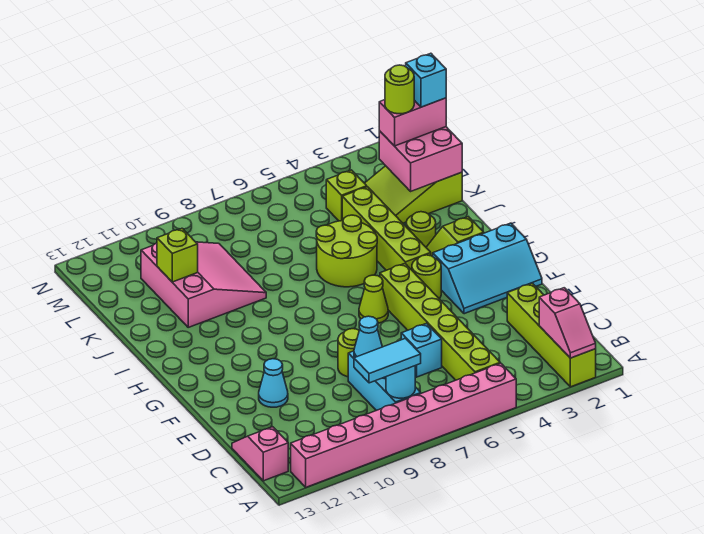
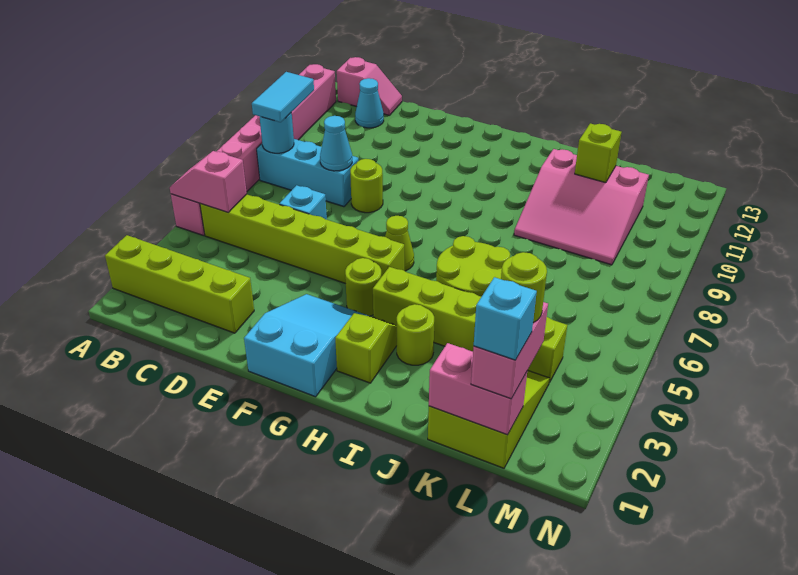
pink slope A2:B2 level 2 top B -> pink slope A5:B5 level 2 top B
cyan cone E11 level 1 -> cyan cone C12 level 1
cyan slope F1:G3 level 1 top G -> cyan slope F1:G3 level 1 top 1
pink brick K1:L2 level 2 -> pink brick K1:L1 level 2

